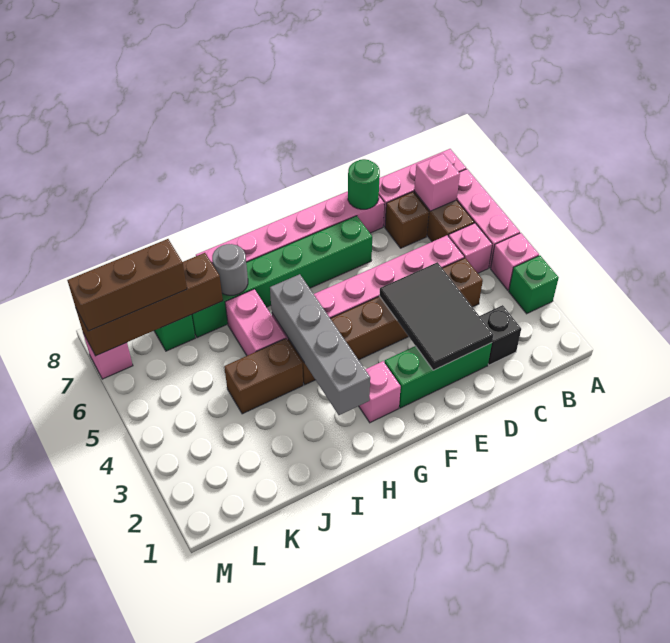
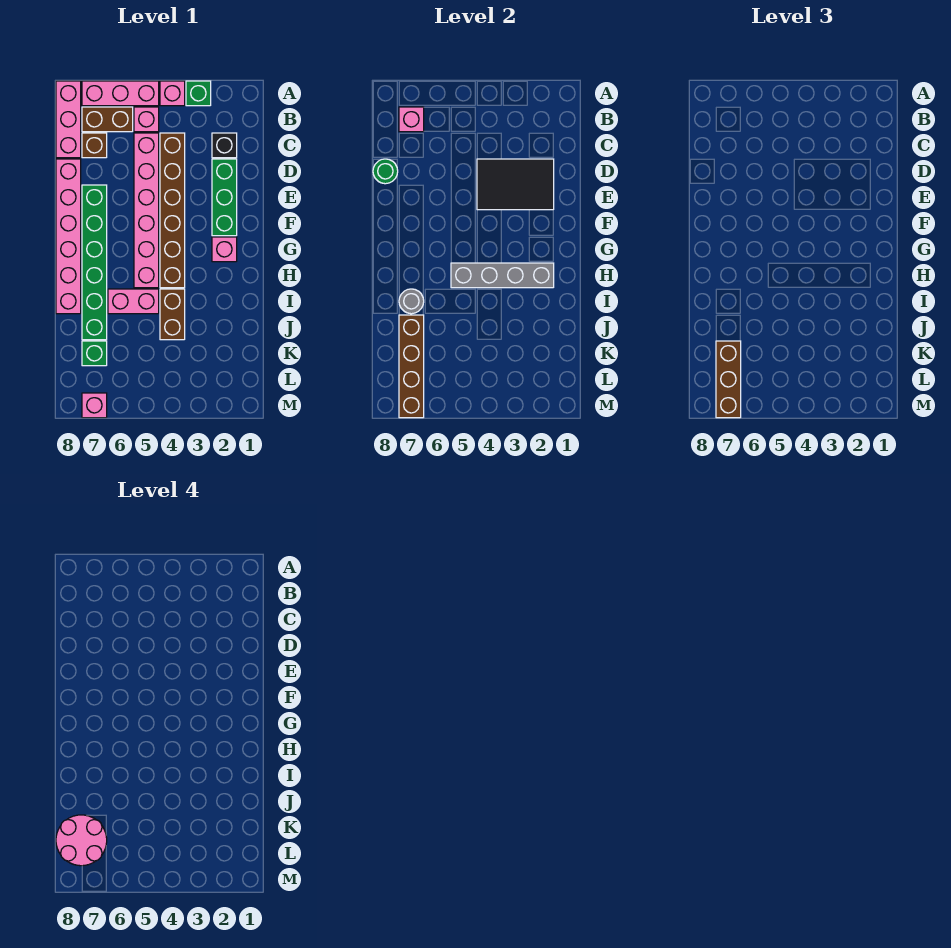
none -> pink round brick K7:L8 level 4

